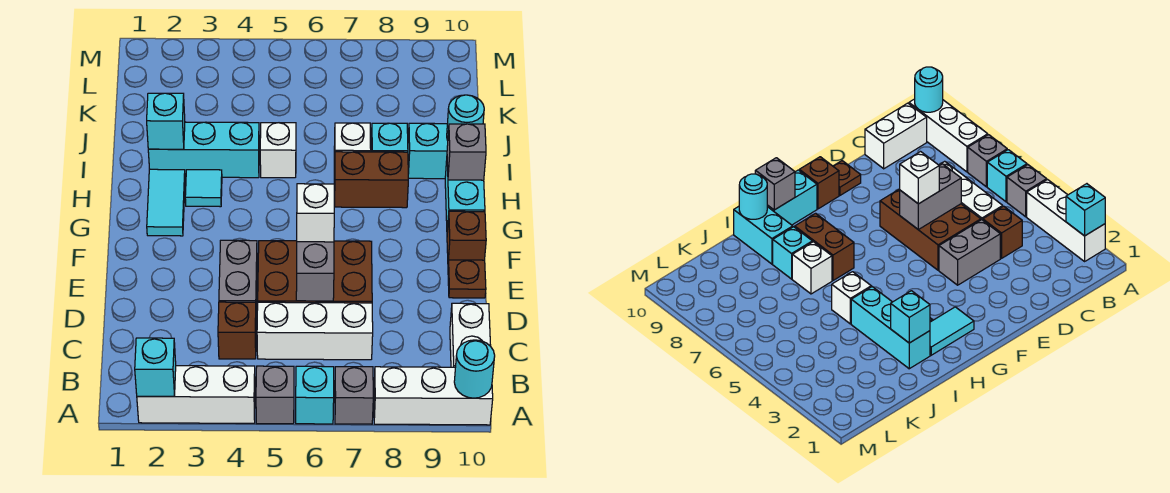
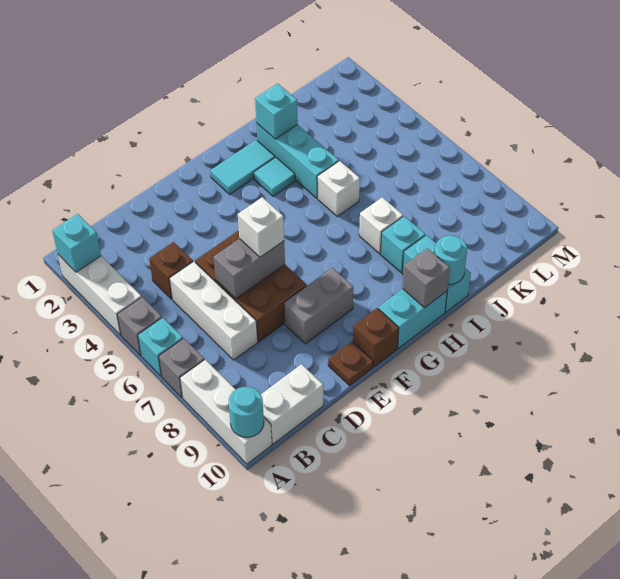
grey brick D4:E4 level 1 -> grey brick E8:F8 level 1
brown brick H7:H8 level 1 -> none

